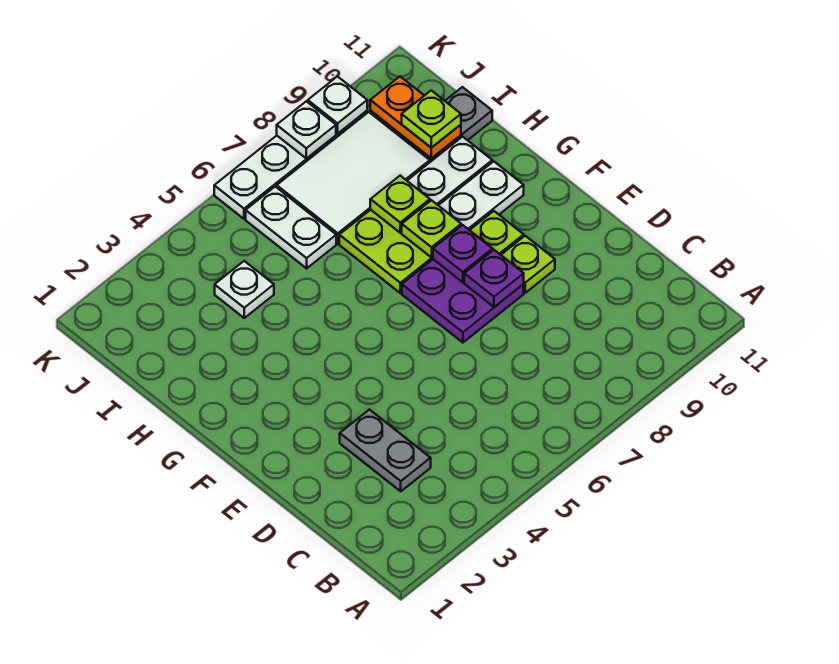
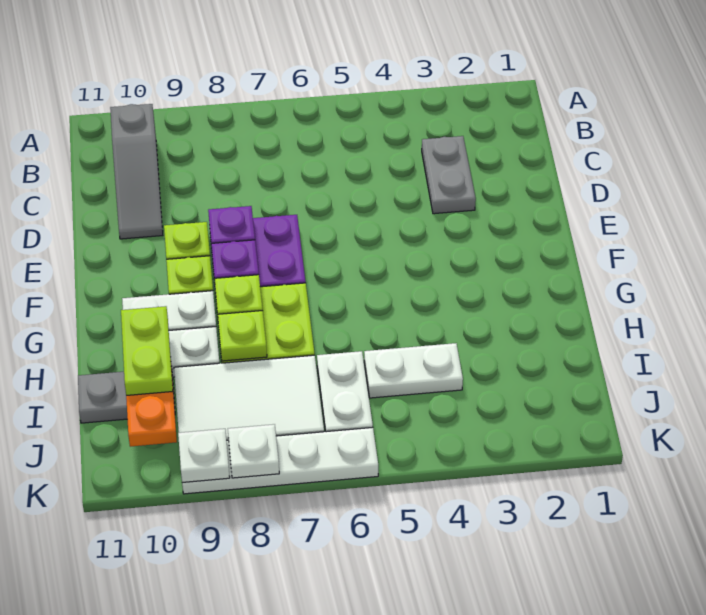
none -> grey slope B10:D10 level 1 top B
white plate I4 level 1 -> white plate I4:I5 level 1
lime plate I10 level 3 -> lime plate H10:I10 level 3

